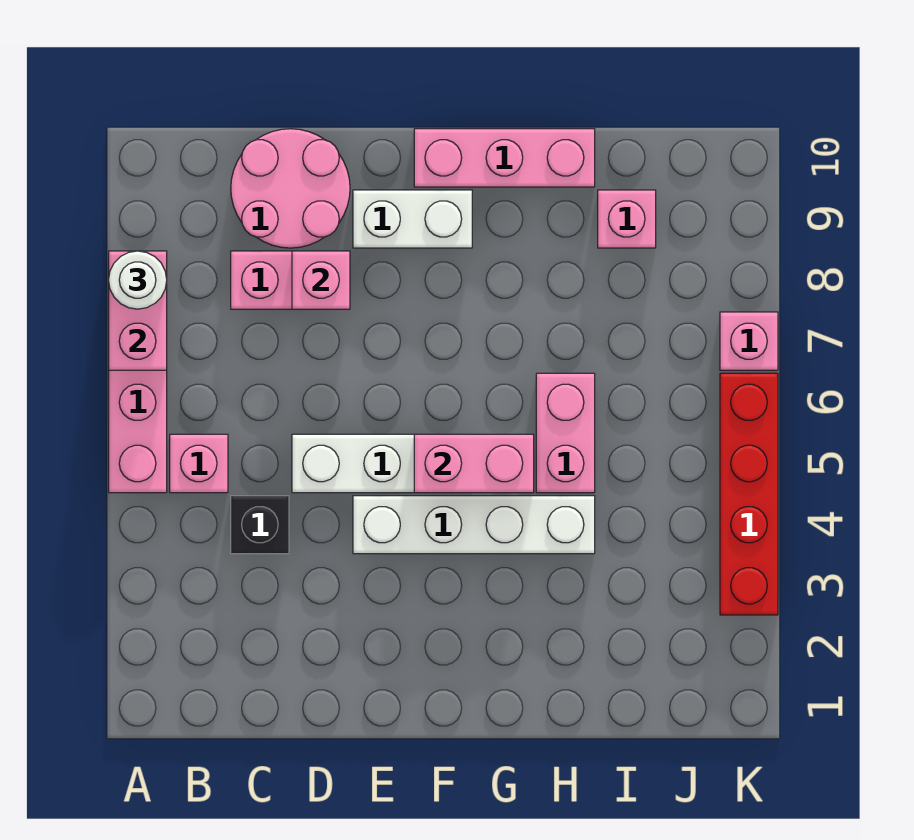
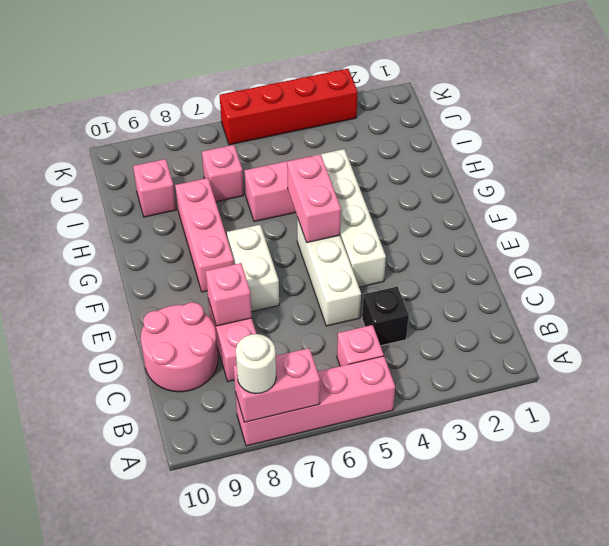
white brick E9:F9 level 1 -> white brick E7:F7 level 1
pink brick F10:H10 level 1 -> pink brick F8:H8 level 1
pink brick K7 level 1 -> pink brick I7 level 1

